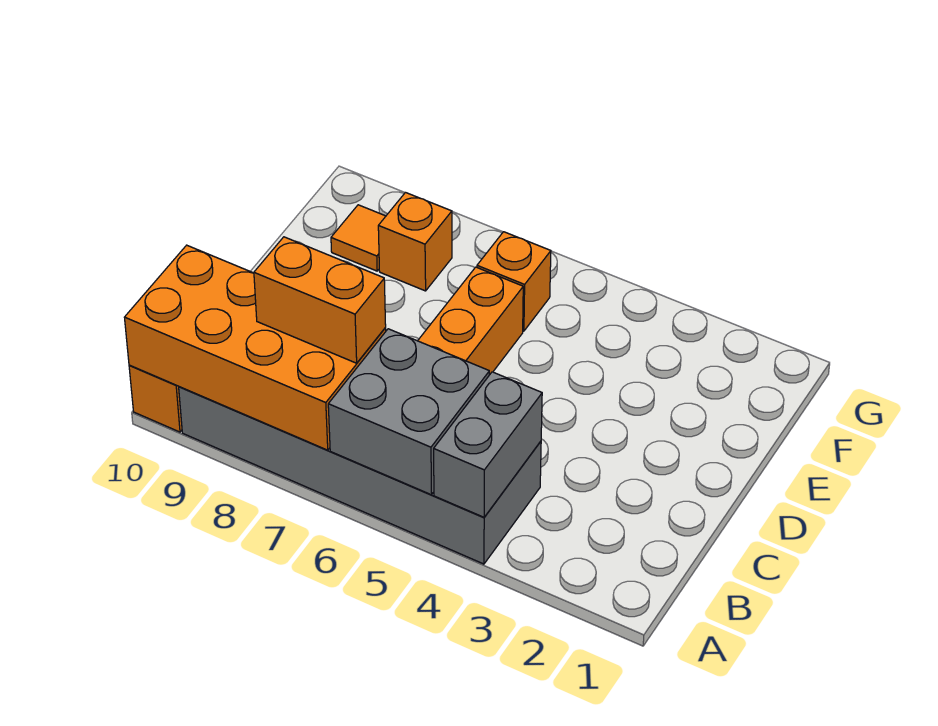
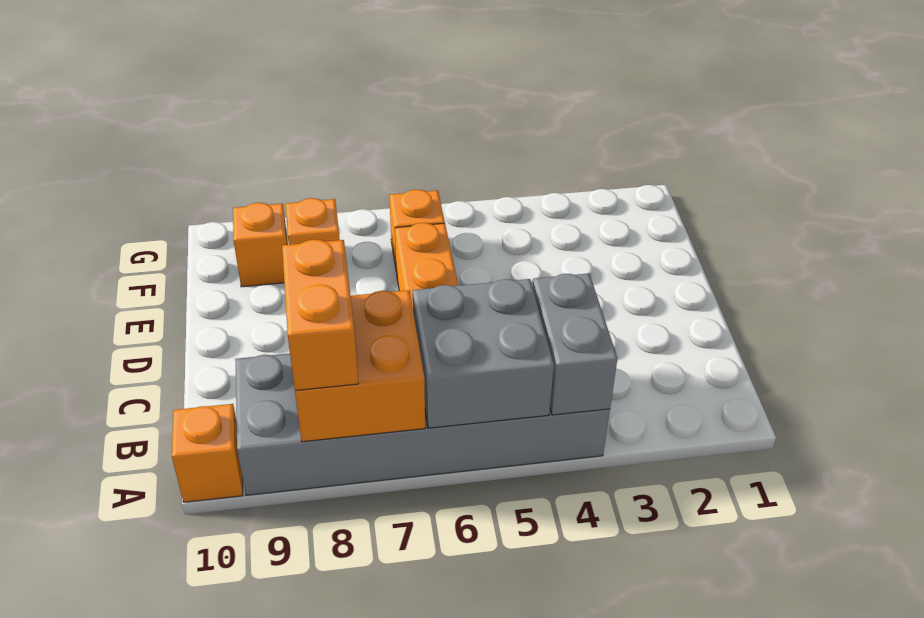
orange brick A7:B10 level 2 -> orange brick A7:B8 level 2
orange brick B7:B8 level 3 -> orange brick A8:B8 level 3
orange tile F9 level 1 -> orange brick F9 level 1

